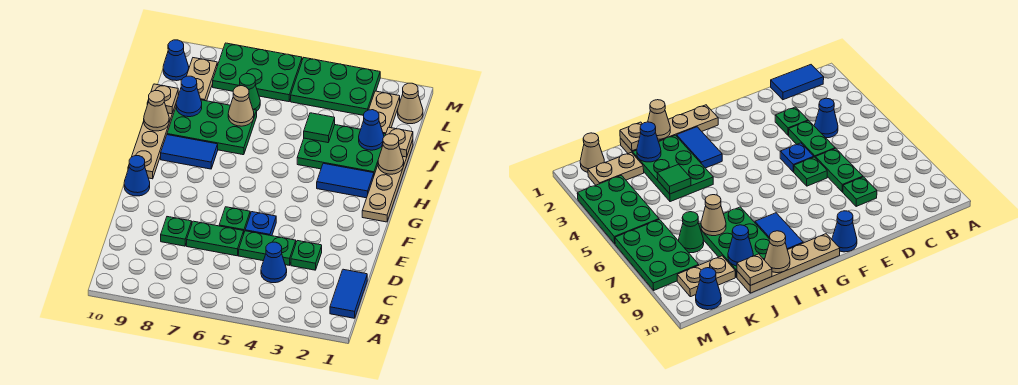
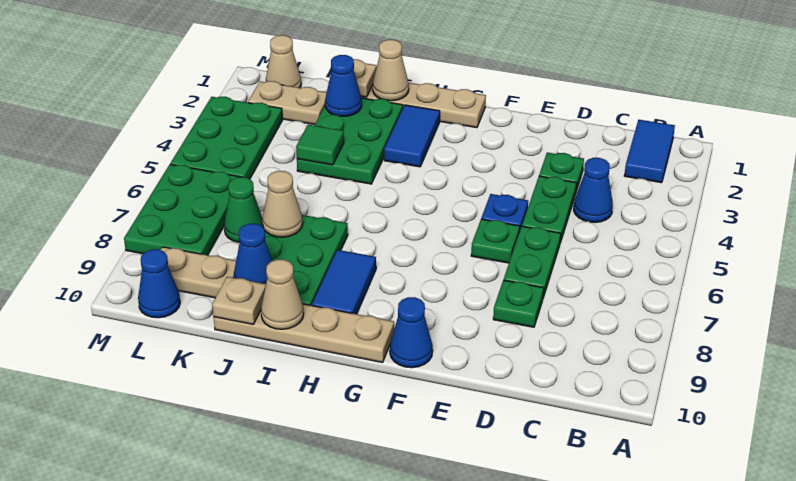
blue tile B1:C1 level 1 -> blue tile B1:B2 level 1

